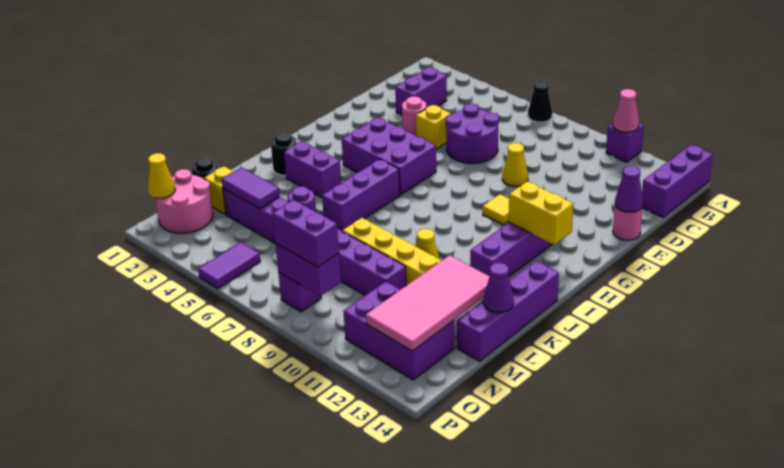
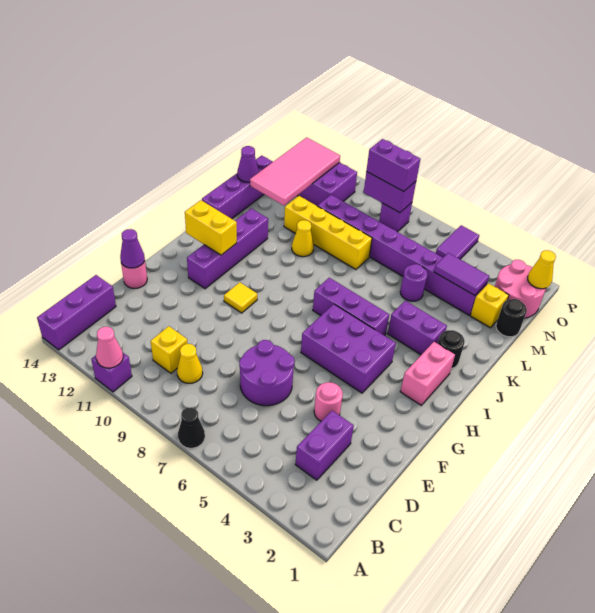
yellow brick E5 level 1 -> yellow brick C10 level 1
yellow cone E9 level 1 -> yellow cone C9 level 1
none -> pink brick H2:I2 level 1
purple brick I6:K6 level 1 -> purple brick I5:I7 level 1

